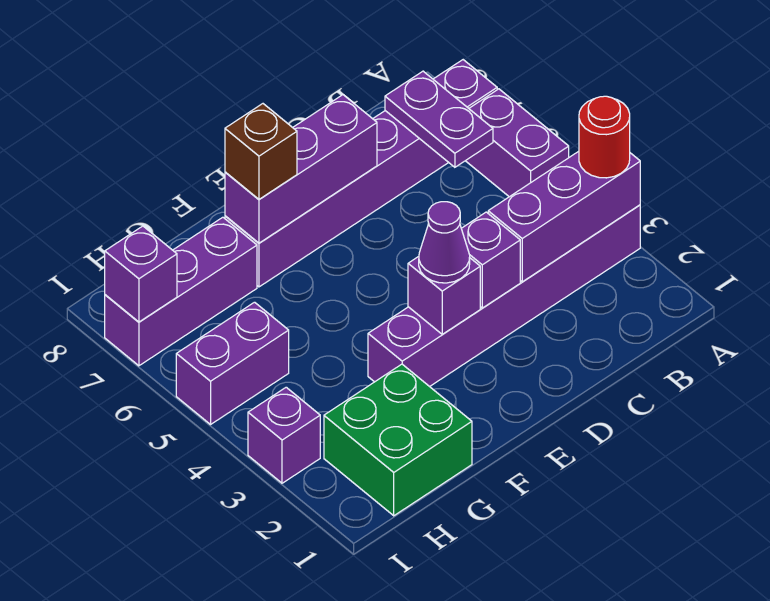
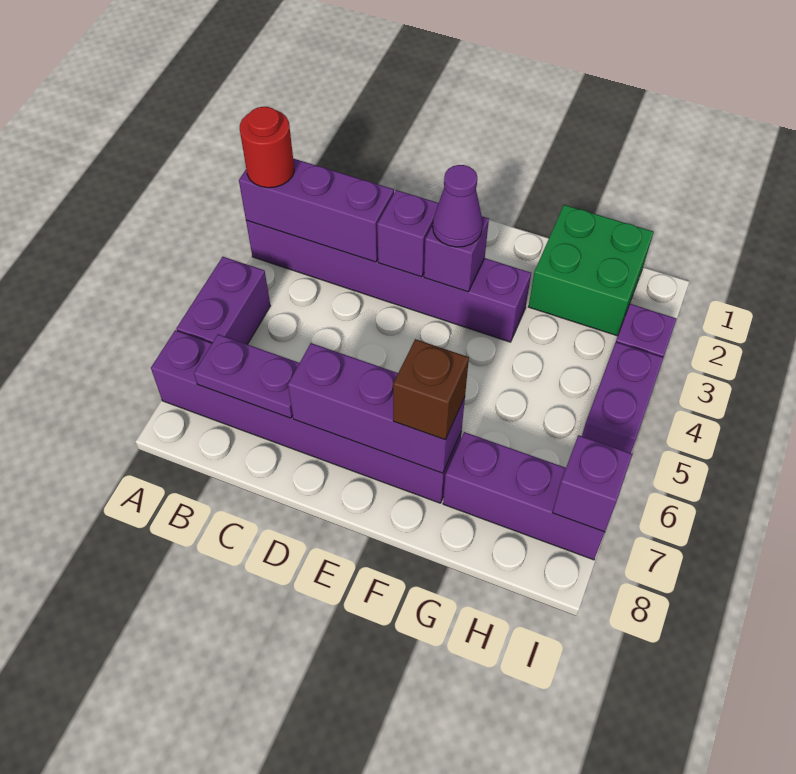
purple plate B6:B7 level 2 -> purple plate B7:C7 level 2
purple brick H5:I5 level 1 -> purple brick I4:I5 level 1

